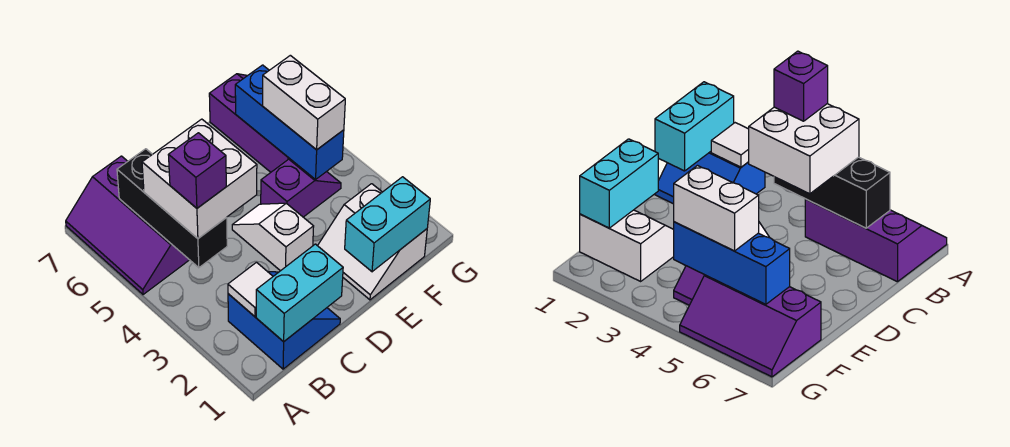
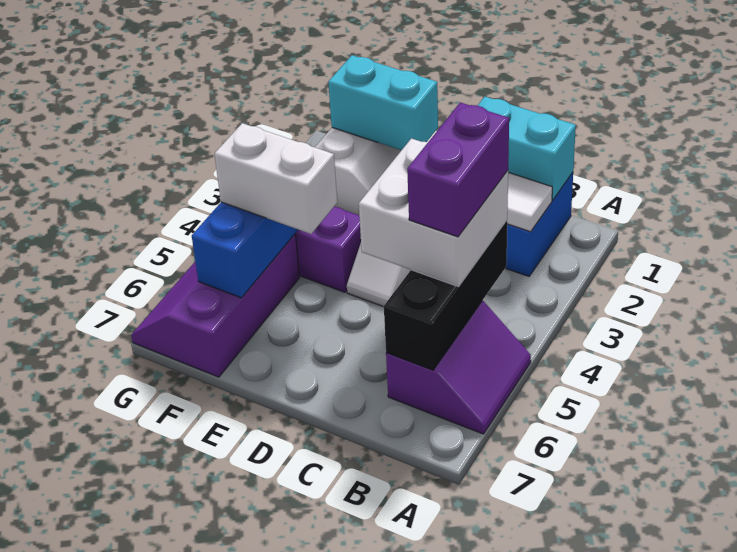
purple slope A5:B7 level 1 top B -> purple slope A5:B6 level 1 top B
purple brick B4 level 4 -> purple brick B4:B5 level 4
white brick F4:F5 level 3 -> white brick E5:F5 level 3

